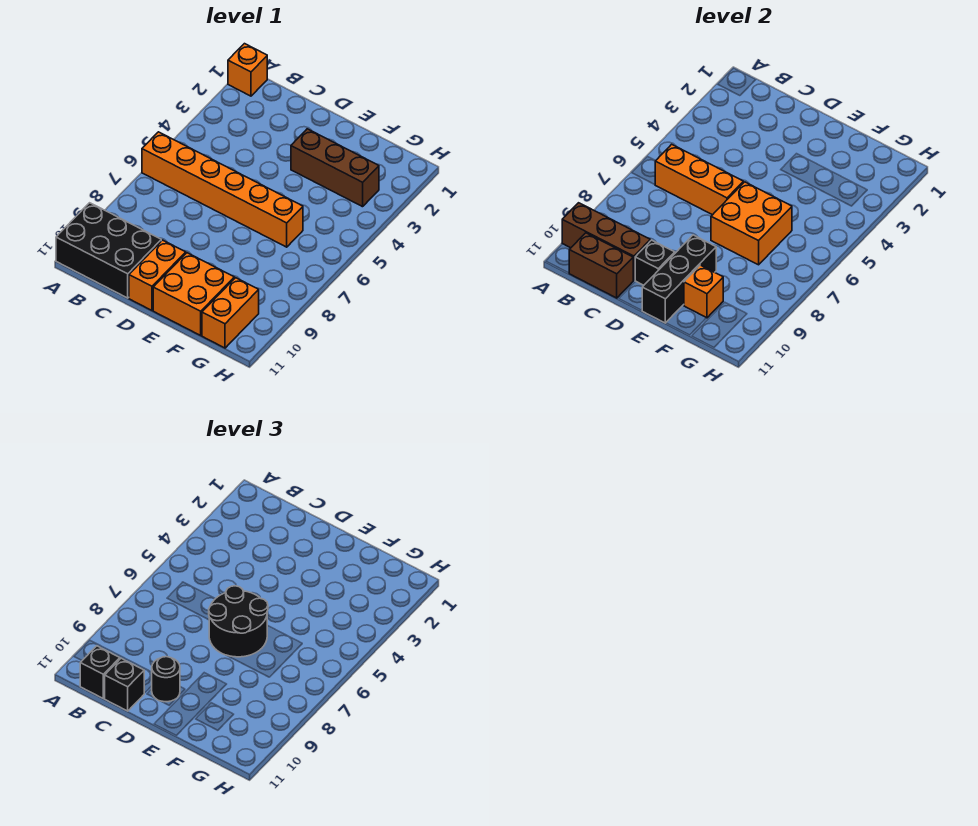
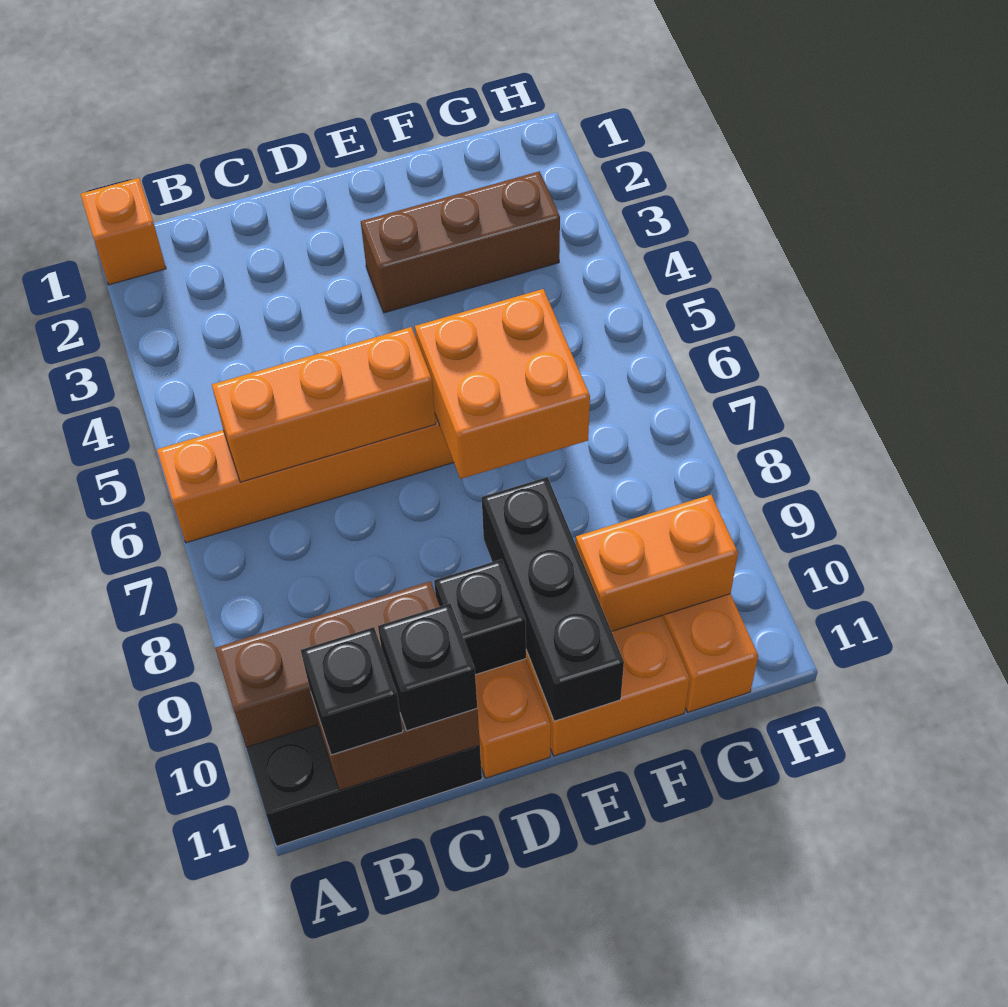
black round brick D6:E7 level 3 -> none
black round brick D10 level 3 -> none
orange brick F10 level 2 -> orange brick F10:G10 level 2

